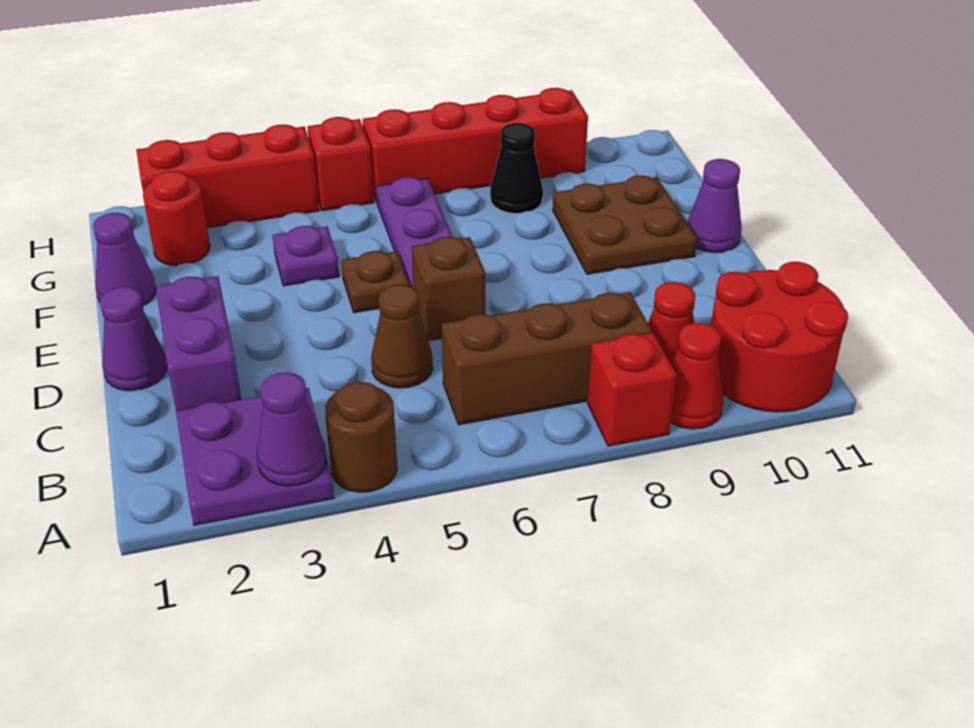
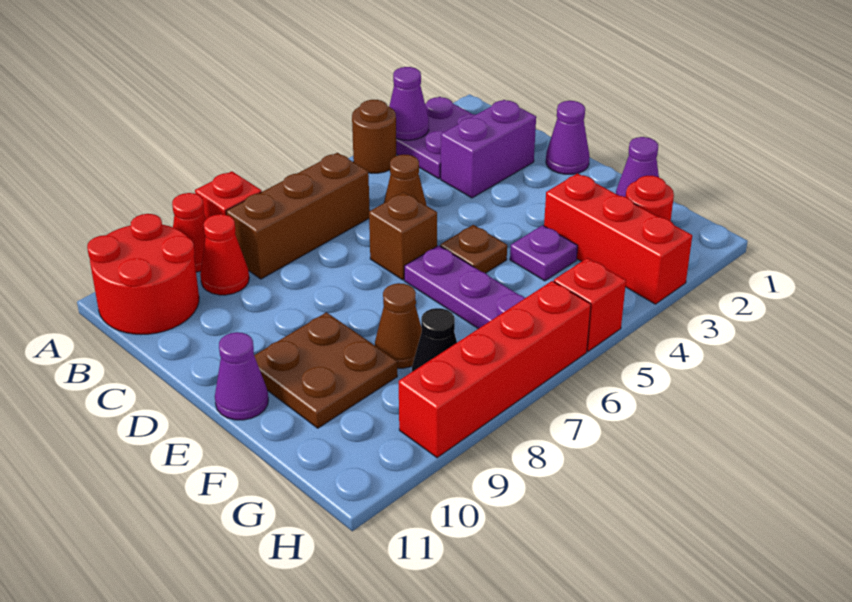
purple brick C2:D2 level 1 -> purple brick C2:C3 level 1
none -> brown cone F8 level 1
red brick H2:H4 level 1 -> red brick F3:H3 level 1

